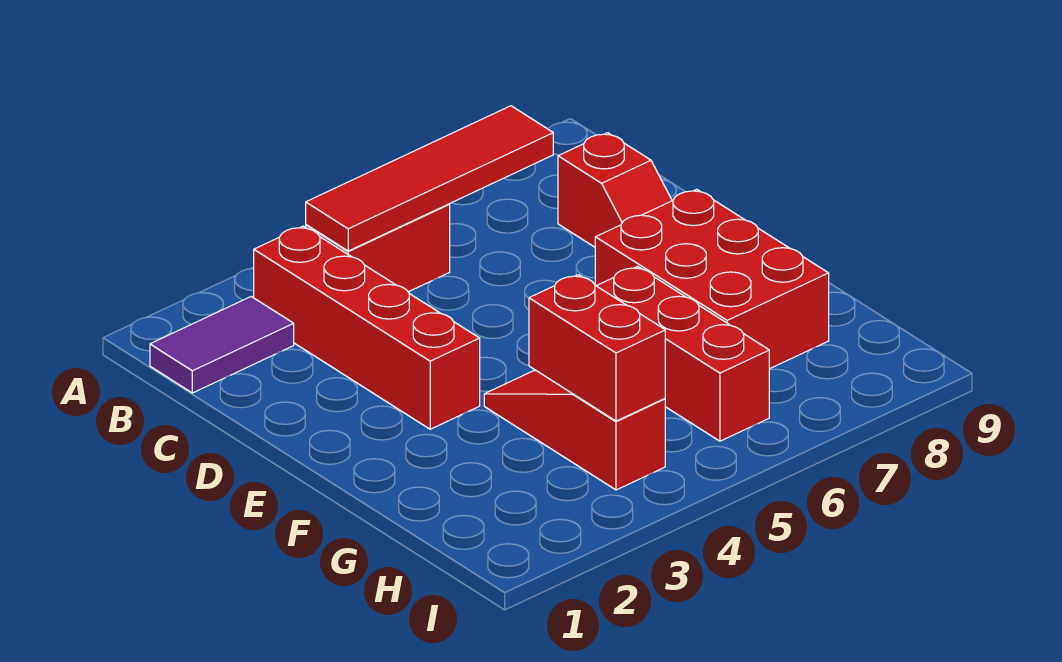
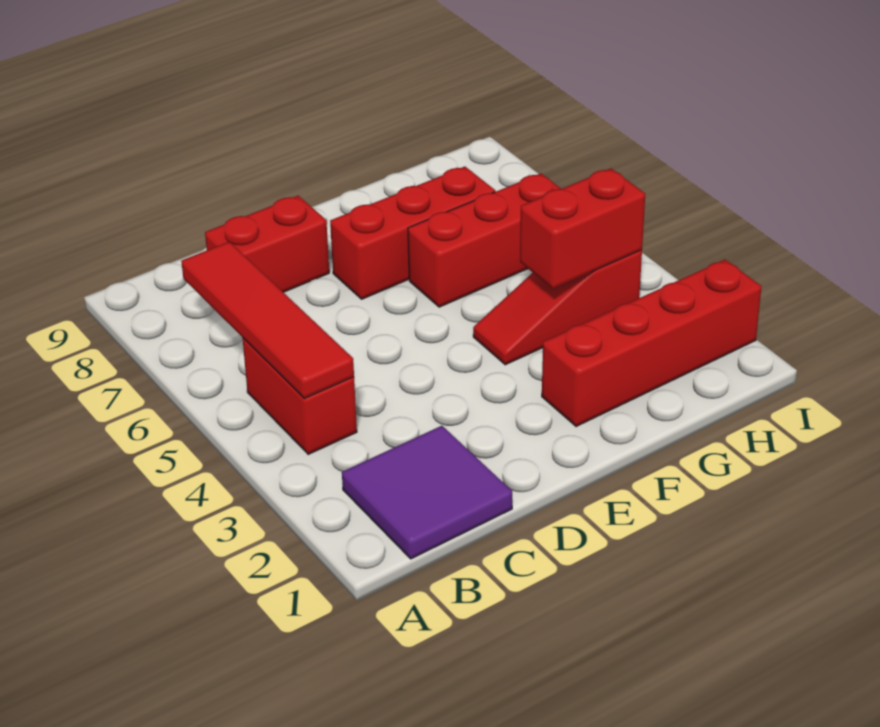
purple tile B1:B2 level 1 -> purple tile B1:C2 level 1
red brick B3:E3 level 1 -> red brick F2:I2 level 1
red slope C8:D8 level 1 top C -> red brick C8:D8 level 1
red brick E7:G8 level 1 -> red brick E7:G7 level 1

